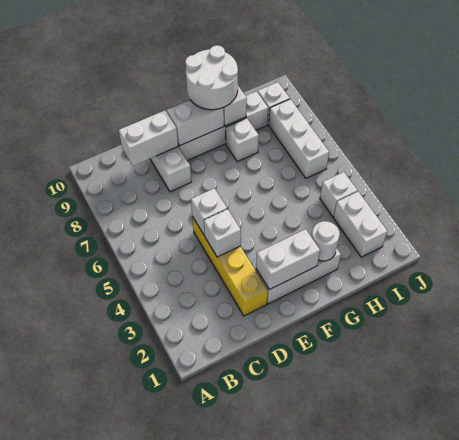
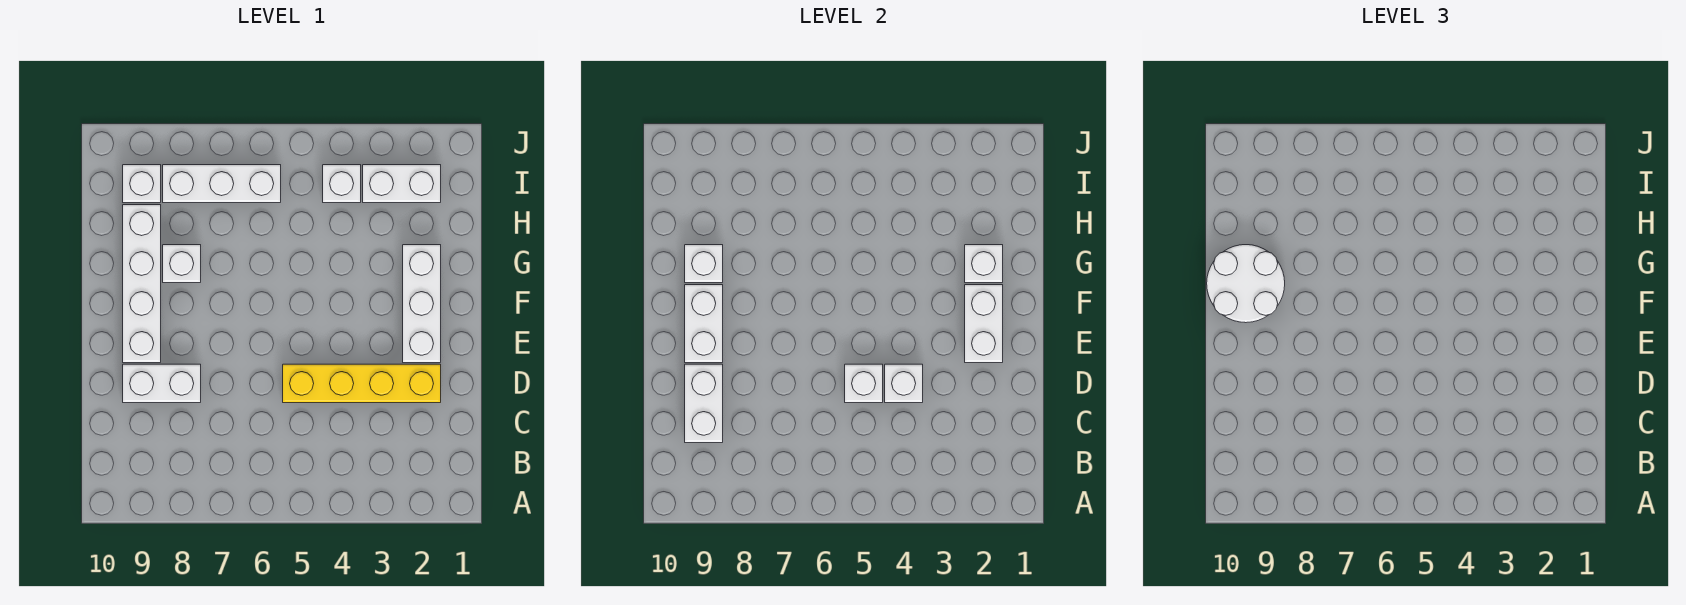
white round brick G2 level 2 -> white brick G2 level 2

